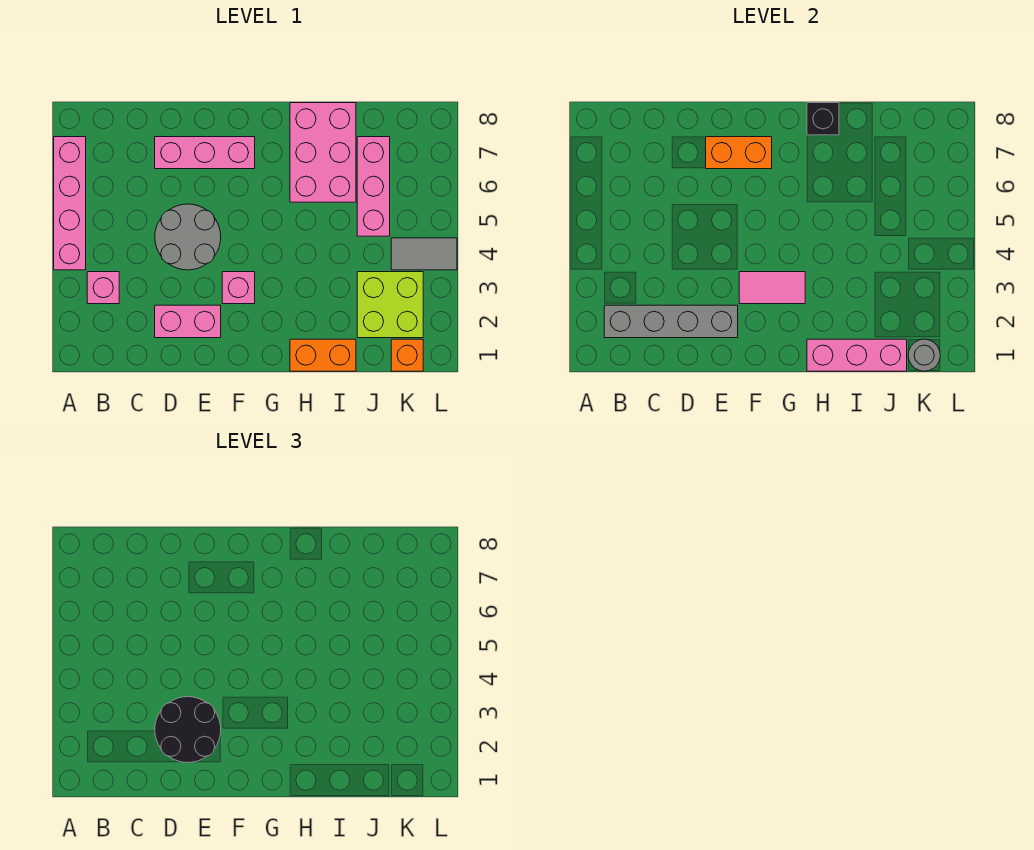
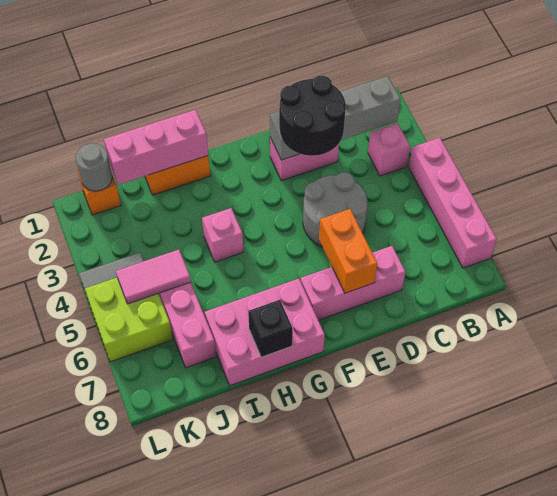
orange brick E7:F7 level 2 -> orange brick E6:E7 level 2
pink brick F3 level 1 -> pink brick H4 level 1
pink tile F3:G3 level 2 -> pink tile J5:K5 level 2
pink brick H6:I8 level 1 -> pink brick G7:I8 level 1
lime brick J2:K3 level 1 -> lime brick K5:L6 level 1

